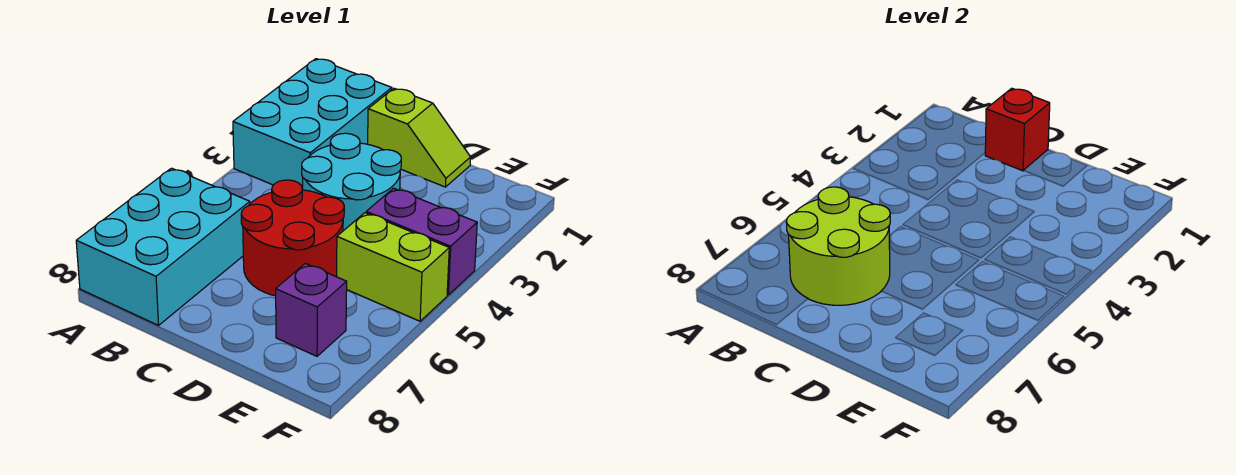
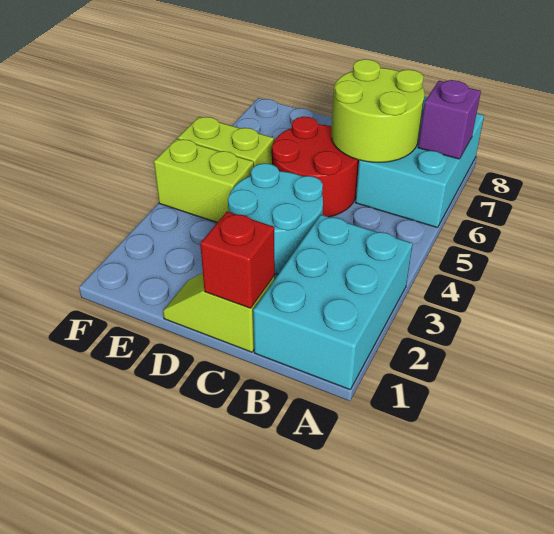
purple brick E4:F4 level 1 -> lime brick E4:F4 level 1
purple brick E7 level 1 -> purple brick A7 level 2

